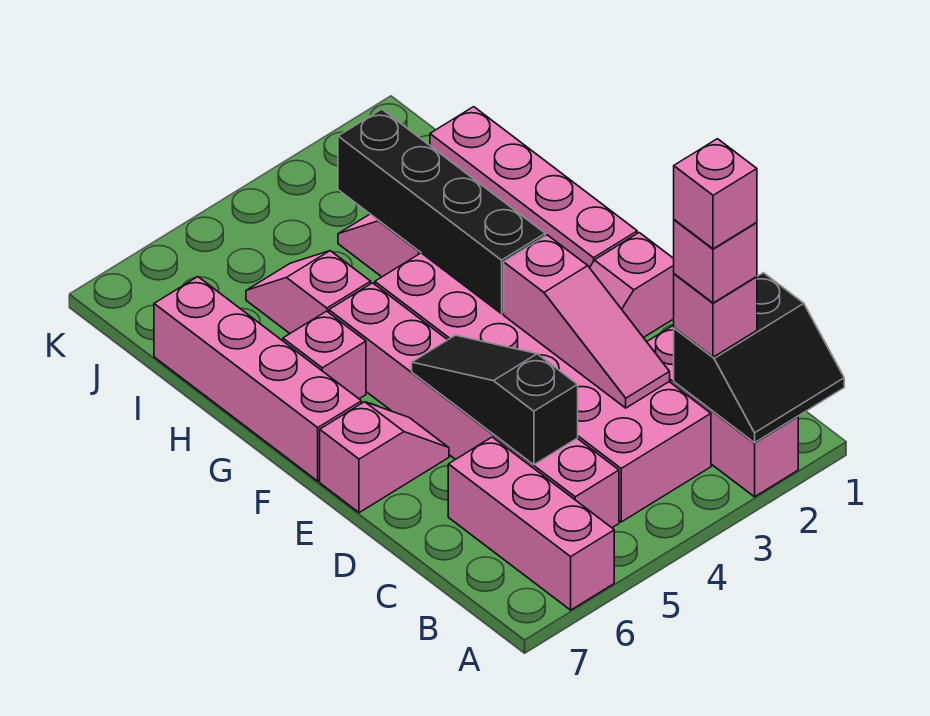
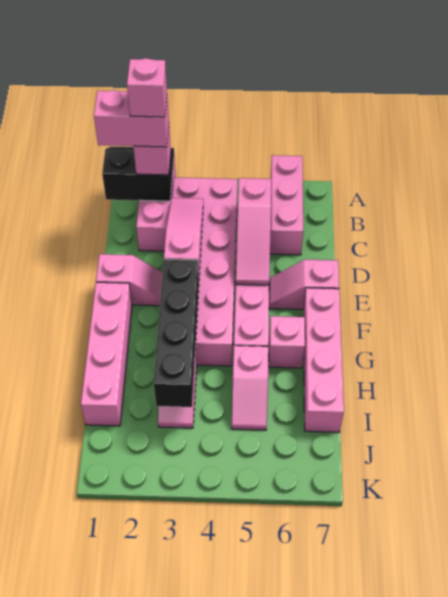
pink brick B2 level 4 -> pink brick B1:B2 level 4
black slope C5:E5 level 2 top C -> pink slope C5:E5 level 2 top C

